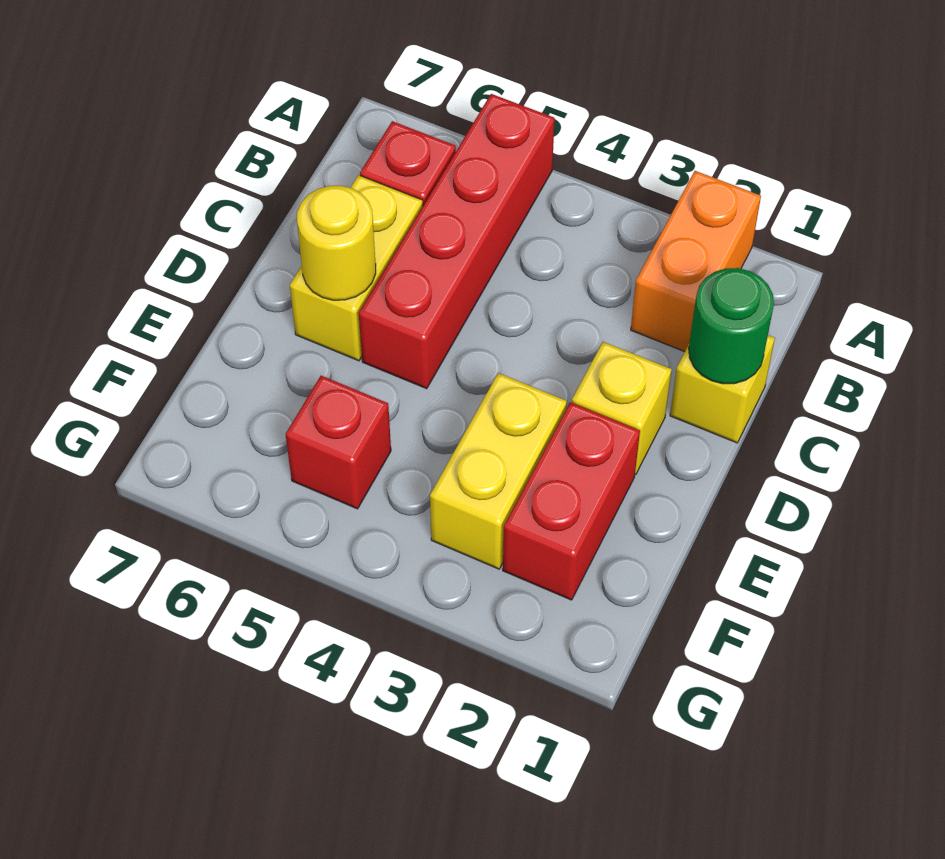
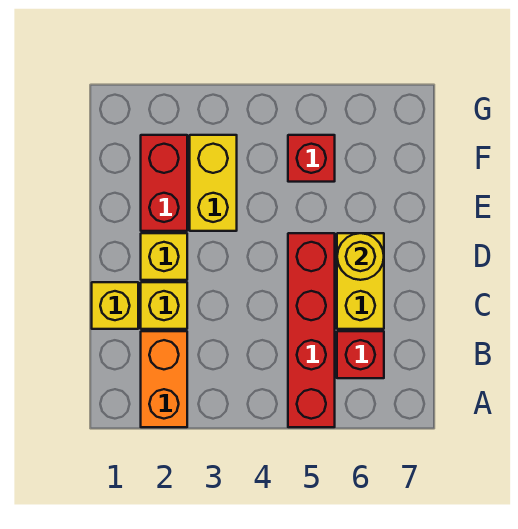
green round brick C1 level 2 -> none
none -> yellow brick C2 level 1

